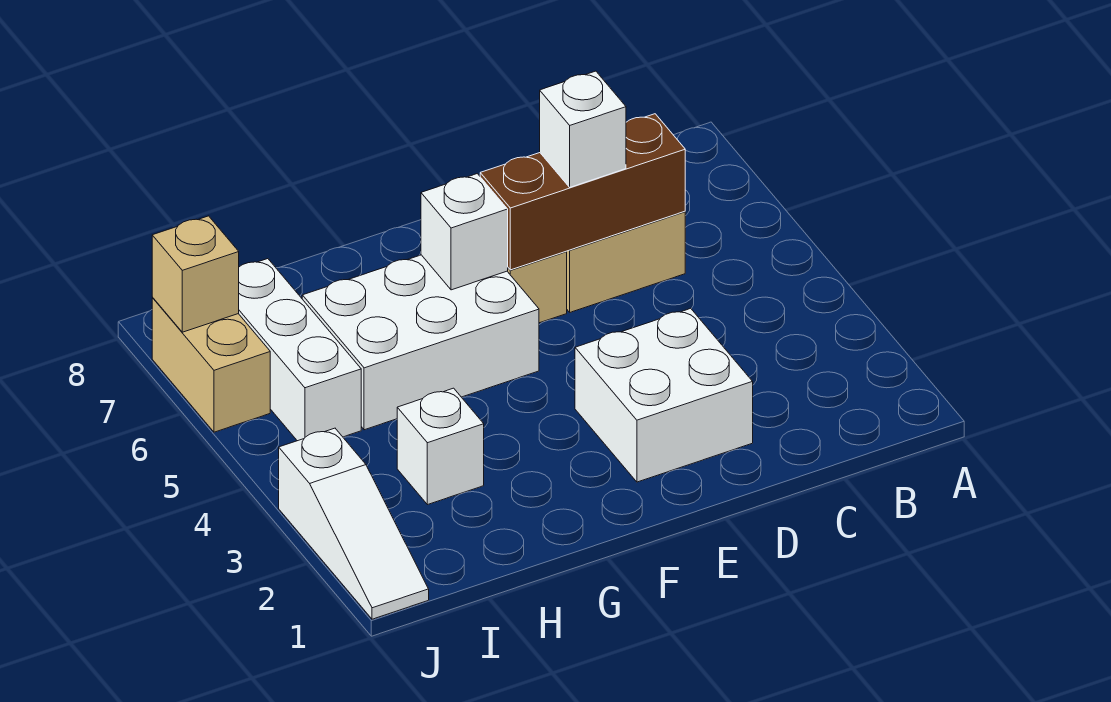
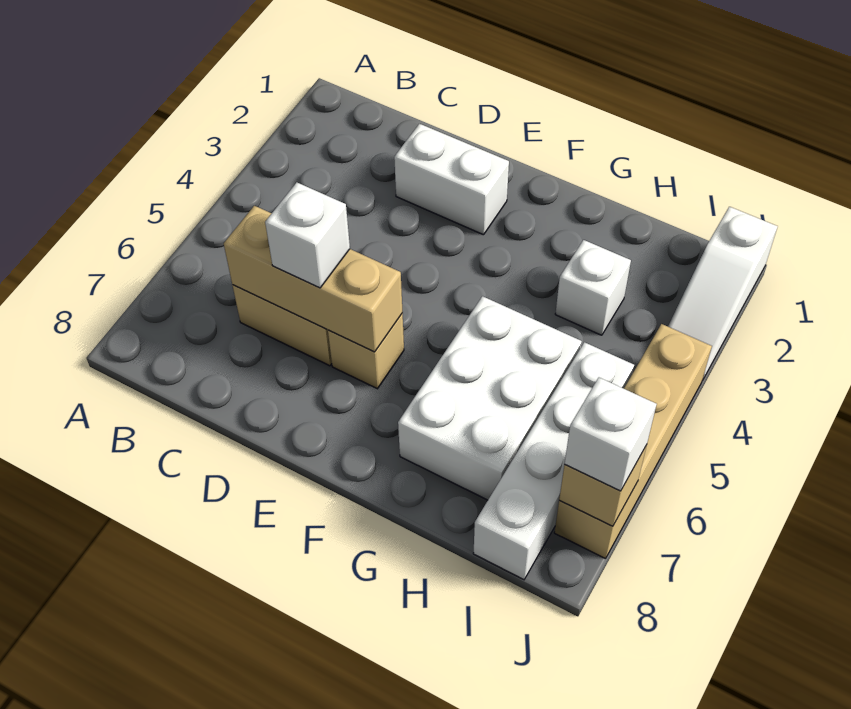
brown brick C6:E6 level 2 -> tan brick C6:E6 level 2
white brick D2:E3 level 1 -> white brick D2:E2 level 1
white brick F5:H6 level 1 -> white brick G5:H7 level 1
white brick F6 level 2 -> white brick J7 level 3
white brick I5:I7 level 1 -> white brick I5:I8 level 1
white slope J1:J3 level 1 top 3 -> white slope J1:J3 level 1 top 1
tan brick J6:J7 level 1 -> tan brick J4:J7 level 1

